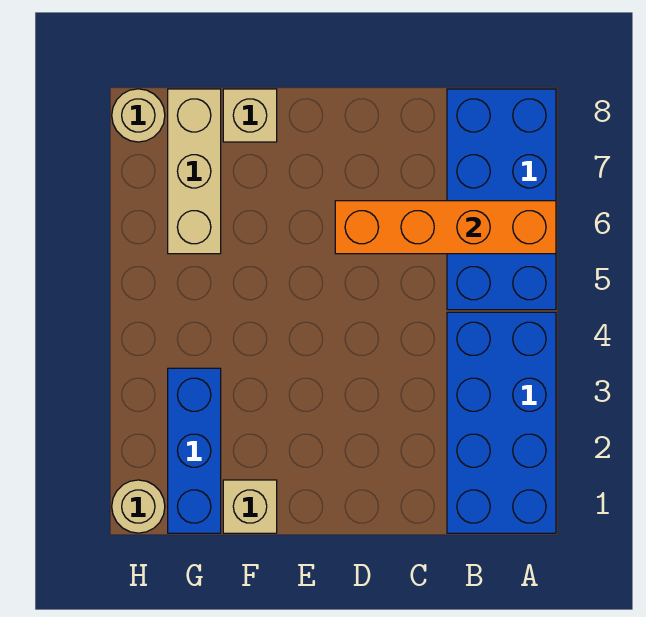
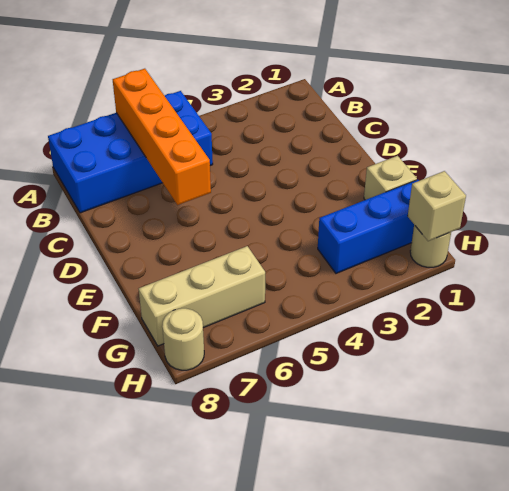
blue brick A1:B4 level 1 -> none
tan brick F8 level 1 -> tan brick H1 level 2

